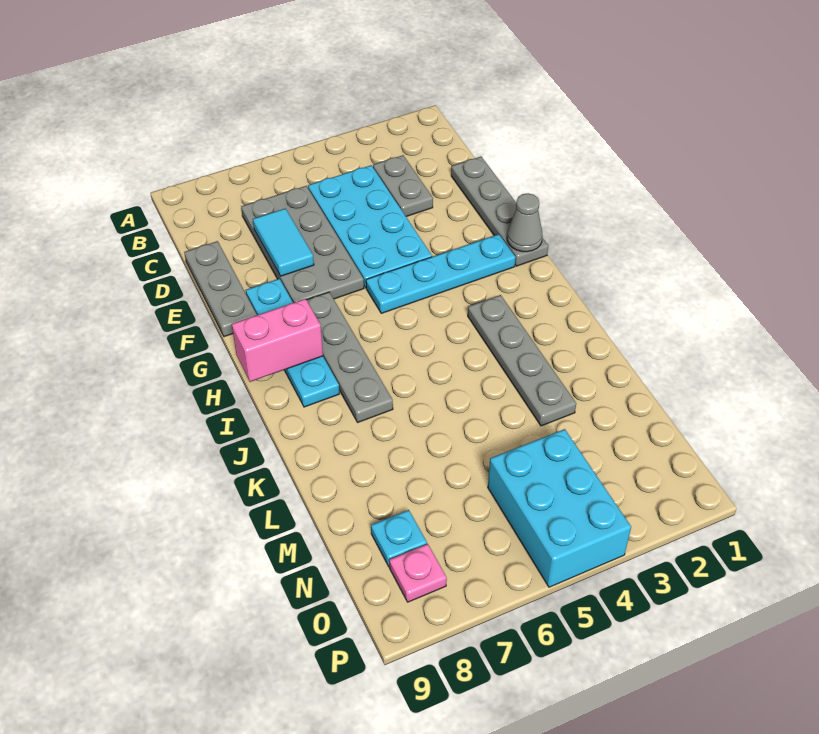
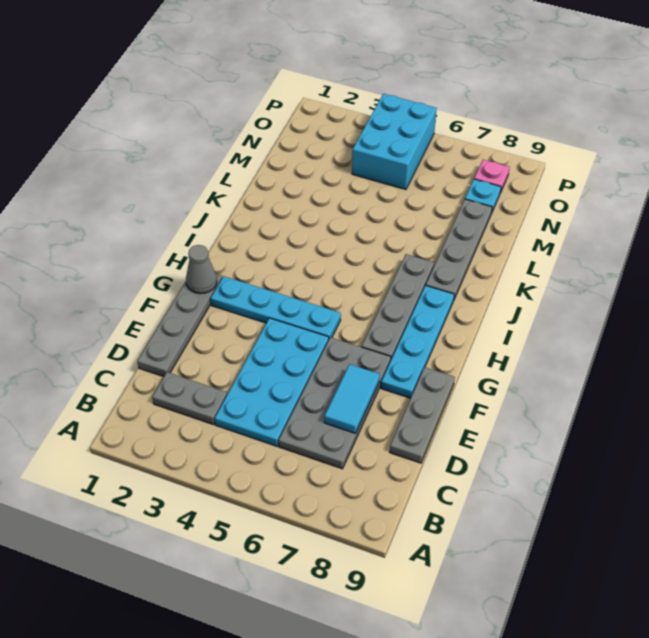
grey plate C3:D3 level 1 -> grey plate C2:C3 level 1
pink brick H8:H9 level 2 -> none
grey plate I3:L3 level 1 -> grey plate J8:M8 level 1

